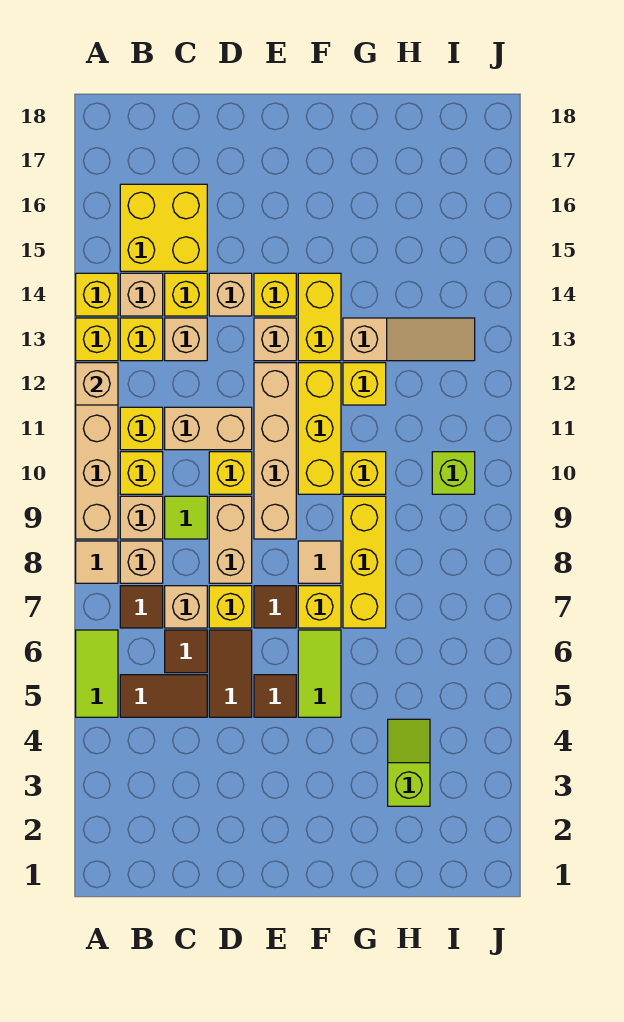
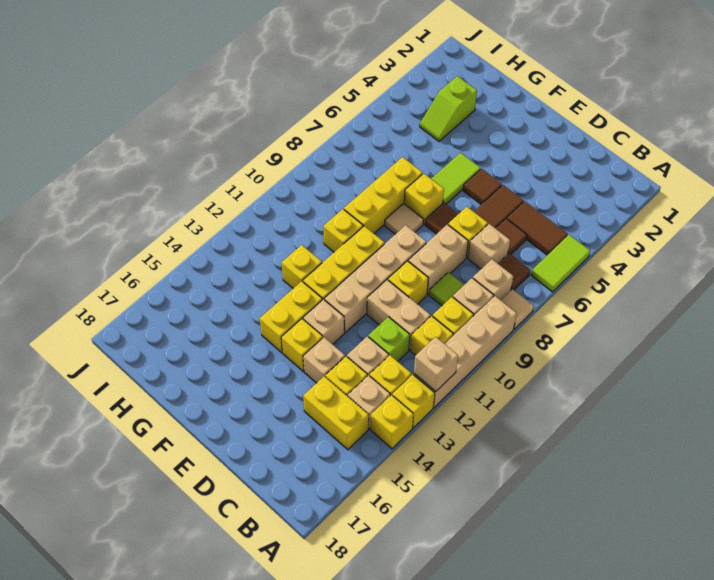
yellow brick B15:C16 level 1 -> yellow brick B15:C15 level 1
tan slope G13:I13 level 1 top G -> none
lime brick I10 level 1 -> lime brick C12 level 1

